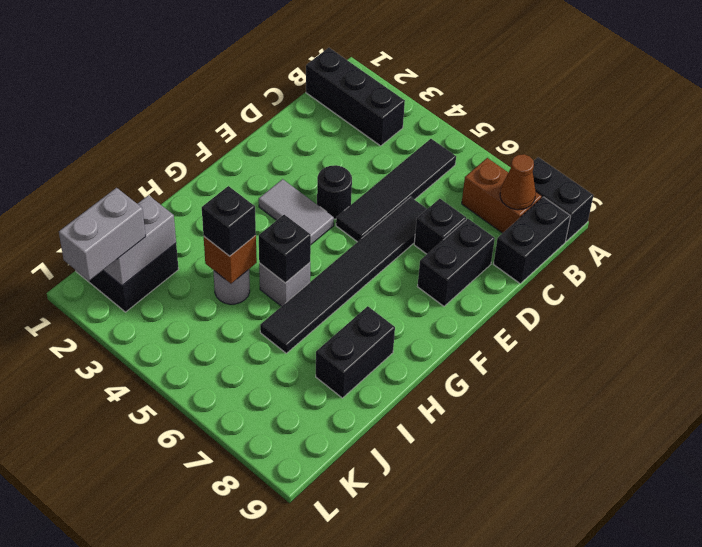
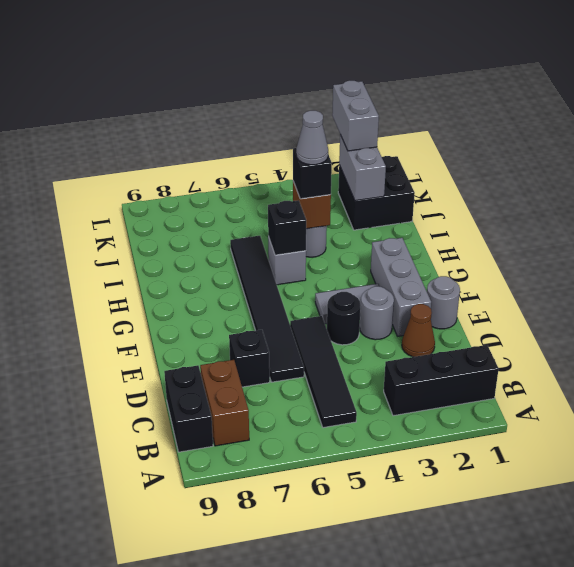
black brick A8:A9 level 1 -> none
brown brick B7:B8 level 1 -> brown brick B8:C8 level 1
brown cone B8 level 2 -> brown cone D2 level 1
black brick D8:E8 level 1 -> none
none -> grey round brick E1 level 1
none -> grey brick E2:G2 level 1
none -> grey round brick E3 level 1
black brick H8:I8 level 1 -> none
none -> grey cone I4 level 4

